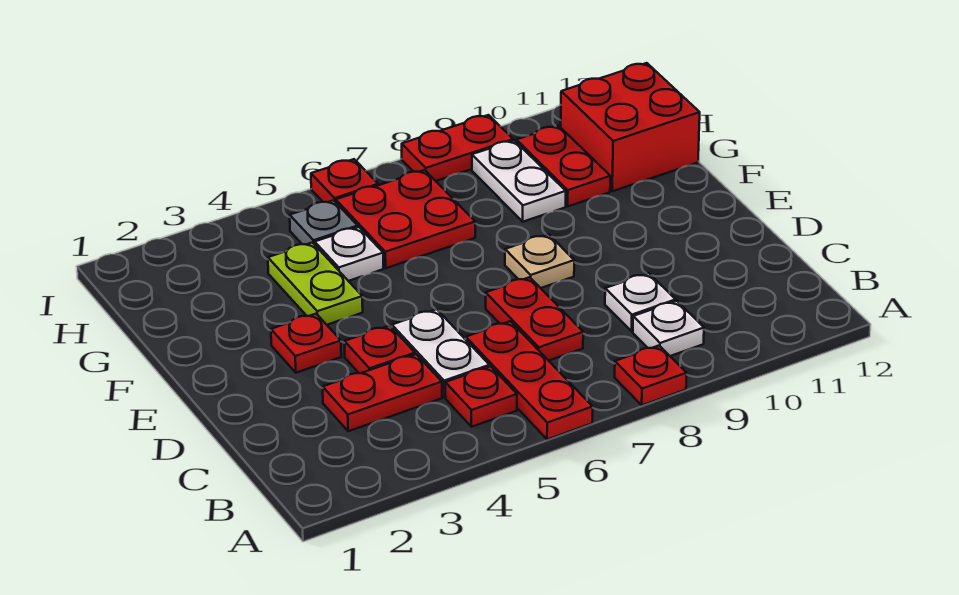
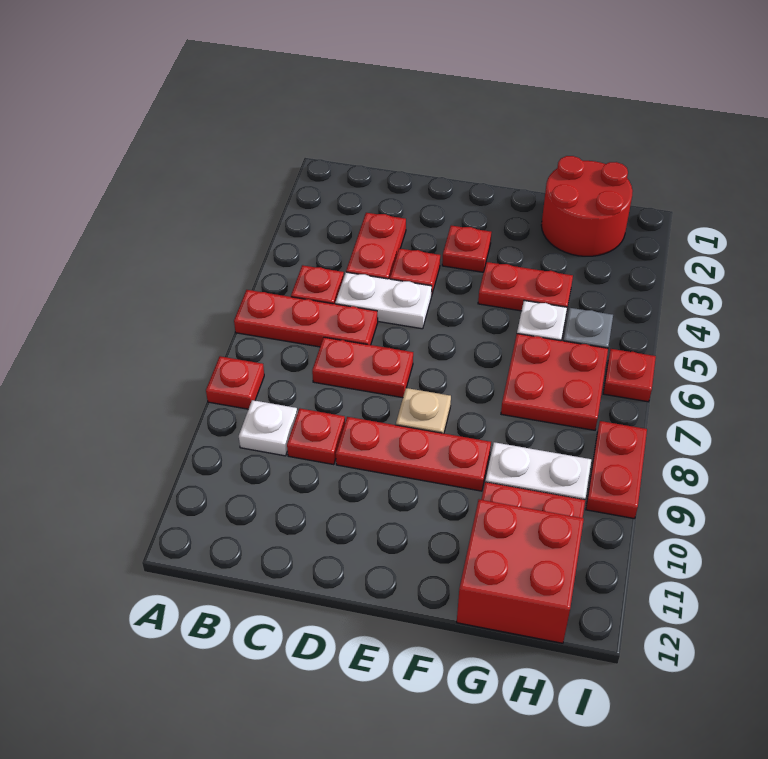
white plate C9 level 1 -> red plate C9 level 1
none -> red plate D9:F9 level 1
lime plate F4:G4 level 1 -> red plate F4:G4 level 1
none -> red round brick G1:H2 level 1

